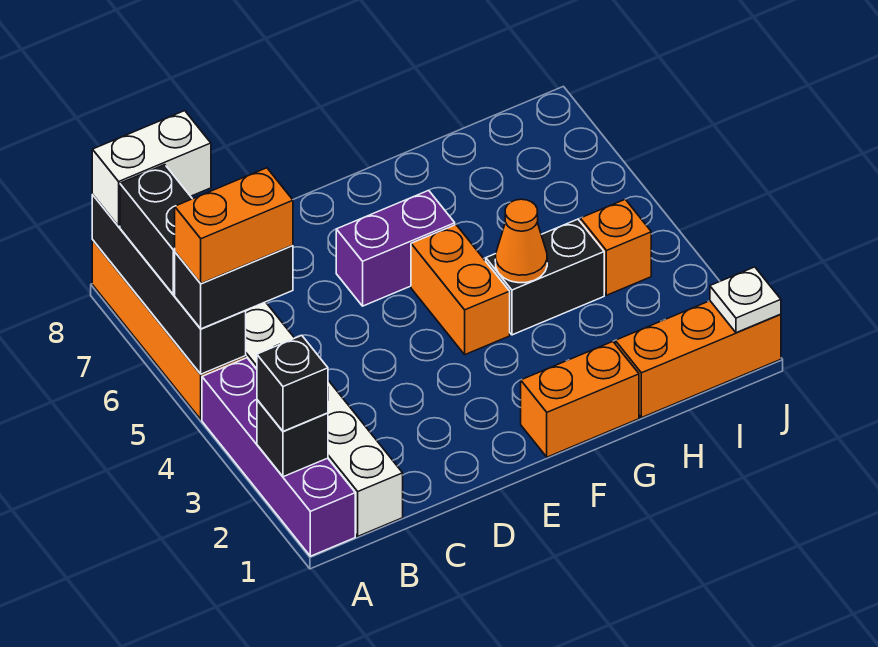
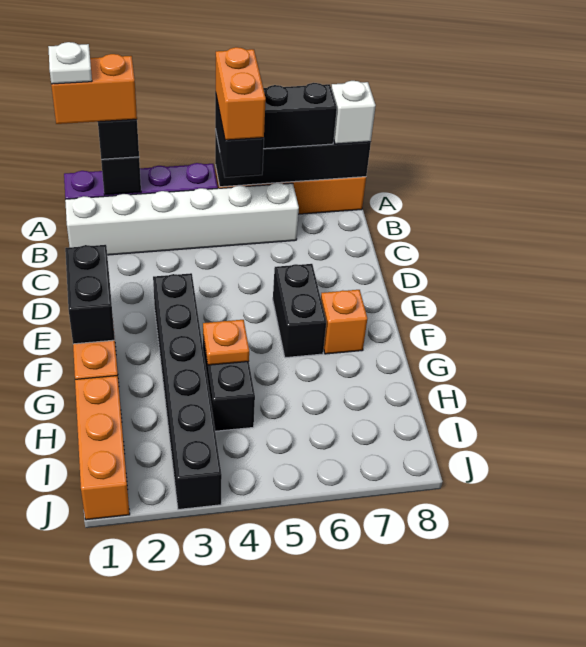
white brick A8:B8 level 3 -> white brick A8 level 3
none -> black brick E1:F1 level 2
none -> black brick E3:J3 level 1
purple brick E6:F6 level 1 -> black brick E6:F6 level 1
orange brick F4:F5 level 1 -> orange brick A1:A2 level 4
orange cone G4 level 2 -> orange plate G4 level 2
orange brick I4 level 1 -> orange brick F7 level 1
white plate J1 level 2 -> white plate A1 level 5

